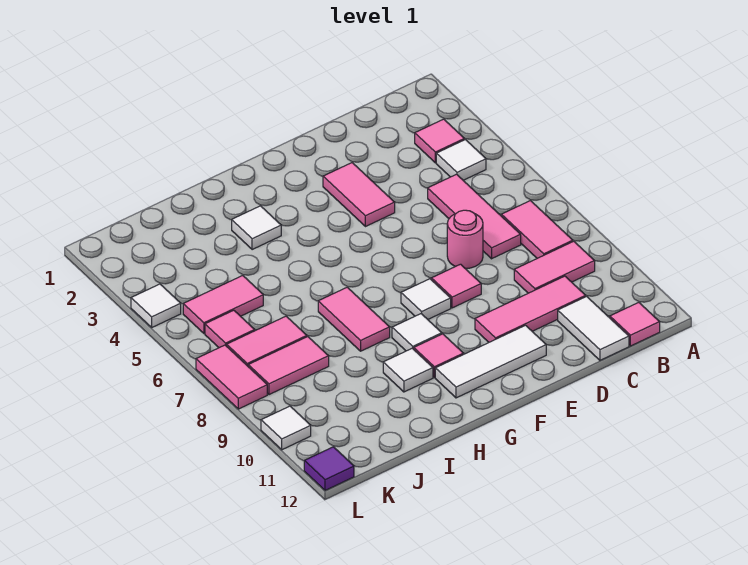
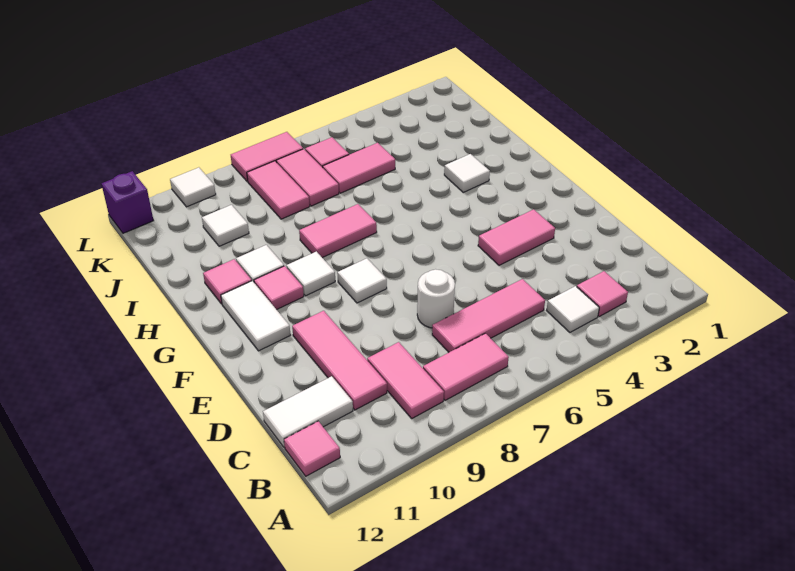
pink round brick D7 level 1 -> white round brick D7 level 1
pink tile E8 level 1 -> pink tile H11 level 1
white tile E11:G11 level 1 -> white tile F11:G11 level 1
pink tile J5:K5 level 1 -> pink tile J5:J6 level 1
white tile L4 level 1 -> white tile J10 level 1
purple tile L12 level 1 -> purple brick L12 level 1

